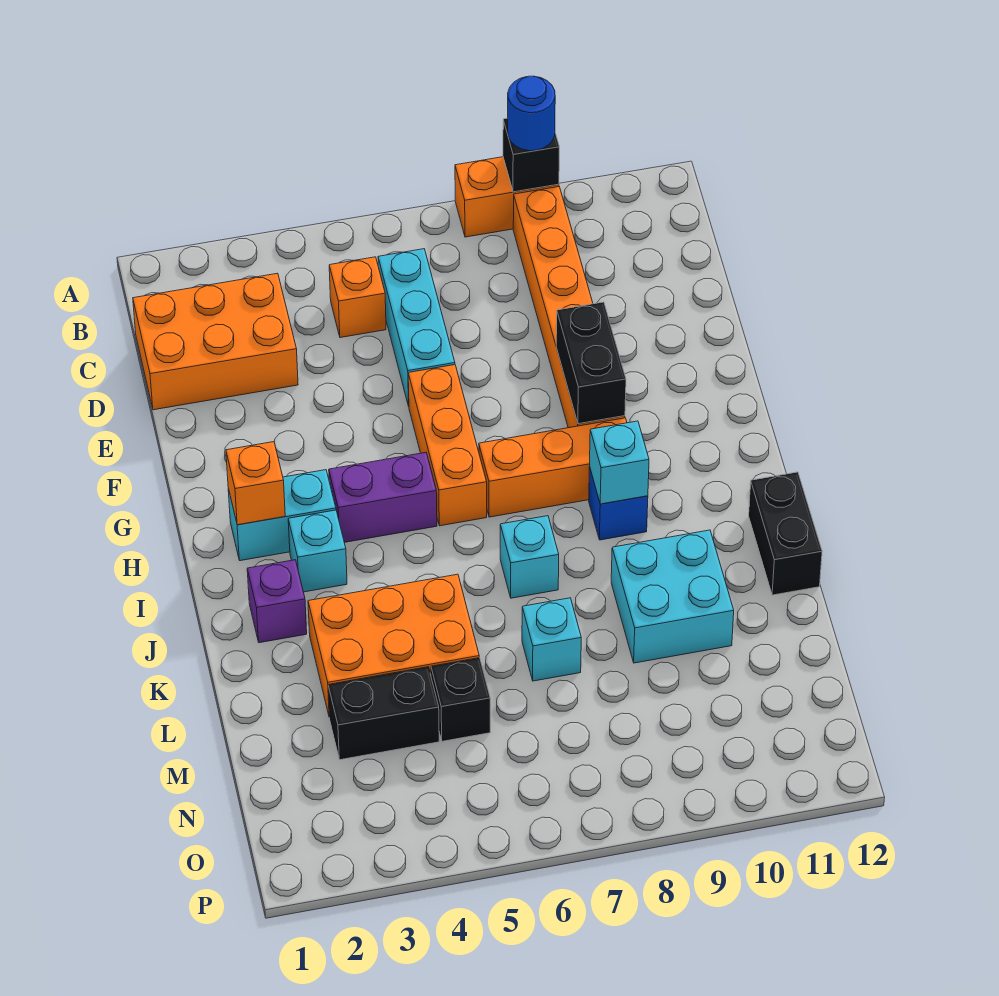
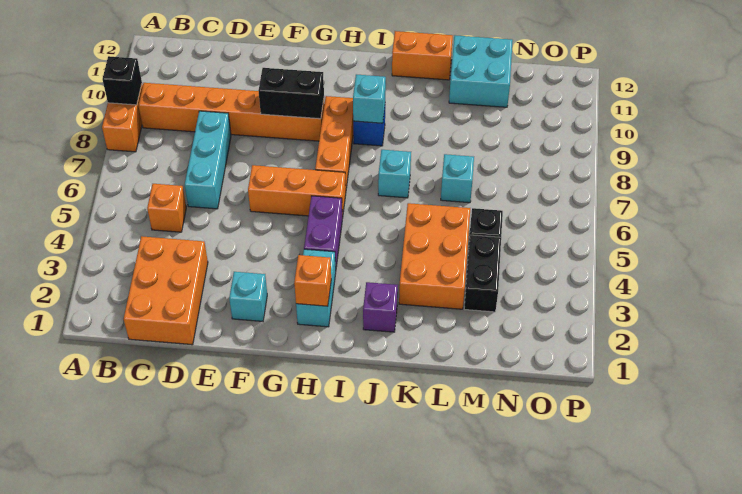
blue round brick A9 level 3 -> none
cyan brick C6:E6 level 1 -> cyan brick D6:D8 level 1
cyan brick I3 level 1 -> cyan brick F2 level 1
black brick J12:K12 level 1 -> orange brick J12:K12 level 1
cyan brick K9:L10 level 1 -> cyan brick L11:M12 level 1

